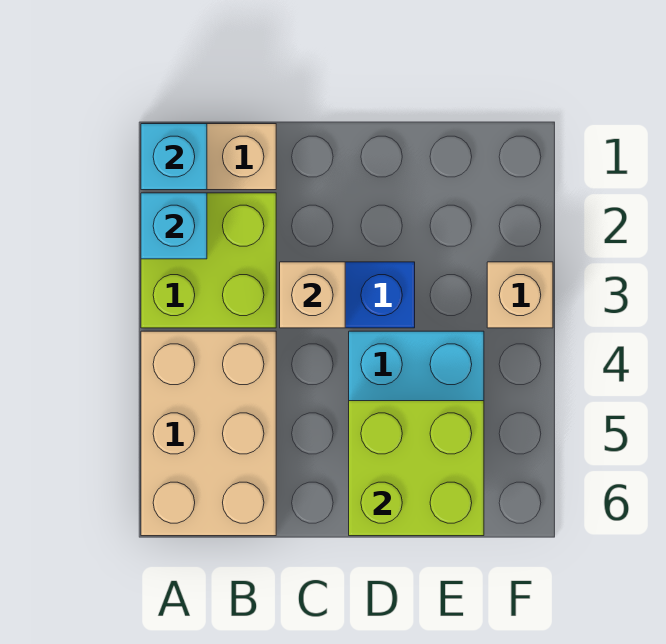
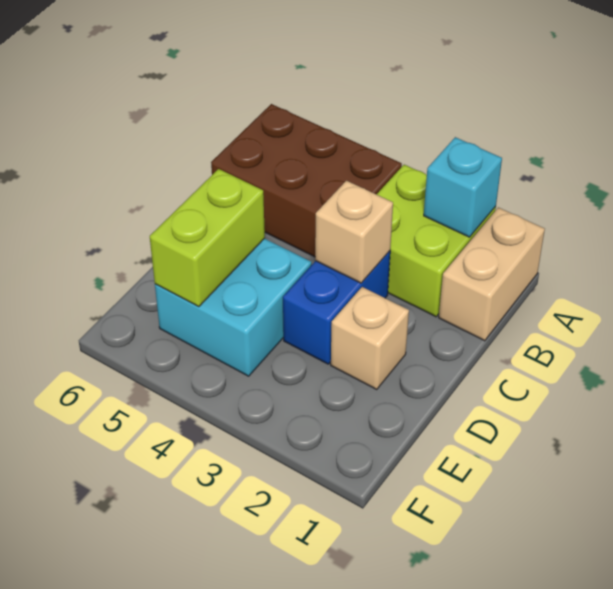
cyan brick A1 level 2 -> none
tan brick A4:B6 level 1 -> brown brick A4:B6 level 1
lime brick D5:E6 level 2 -> lime brick D5:E5 level 2
tan brick F3 level 1 -> tan brick D2 level 1

